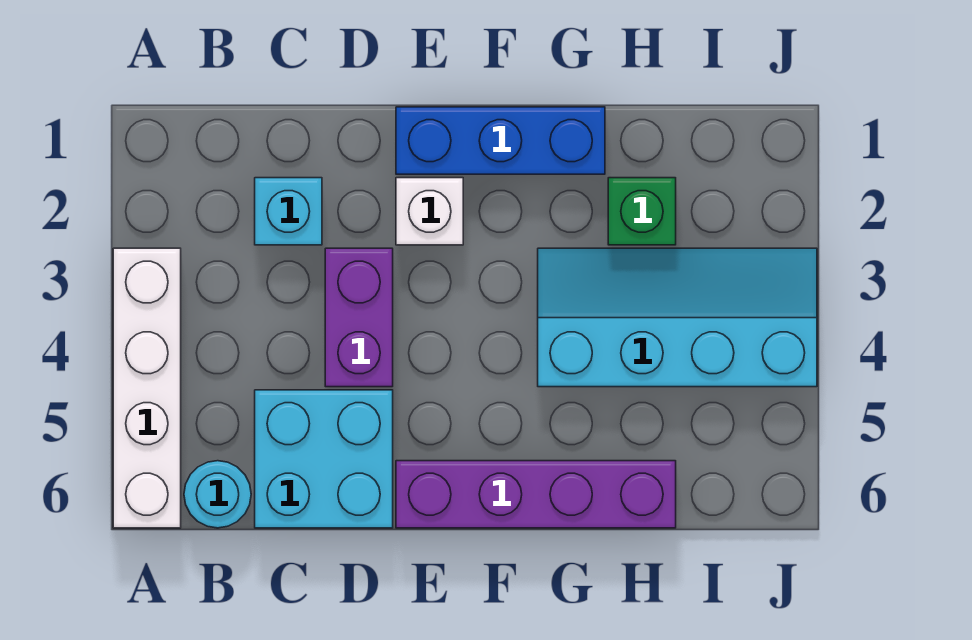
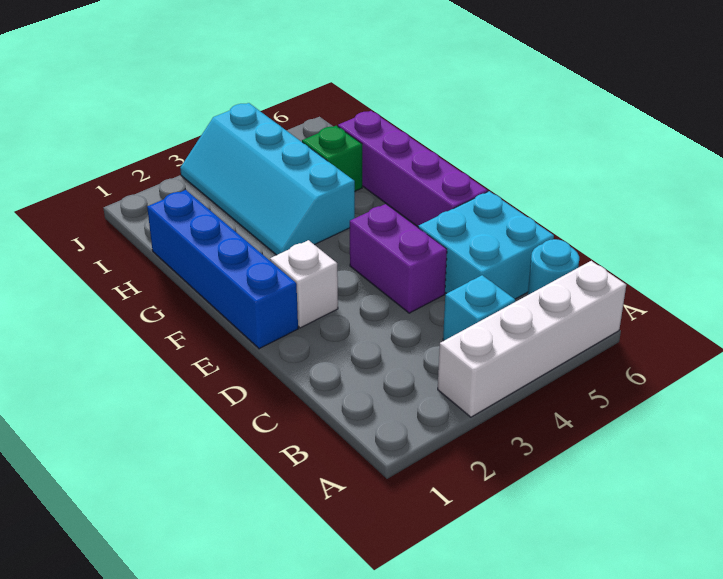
cyan brick C2 level 1 -> cyan brick B4 level 1
purple brick D3:D4 level 1 -> purple brick D4:E4 level 1
blue brick E1:G1 level 1 -> blue brick E1:H1 level 1
green brick H2 level 1 -> green brick H5 level 1

